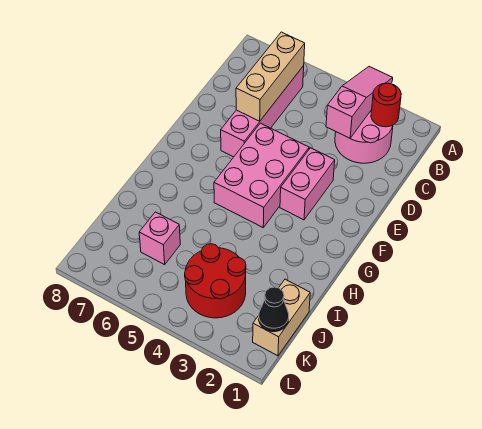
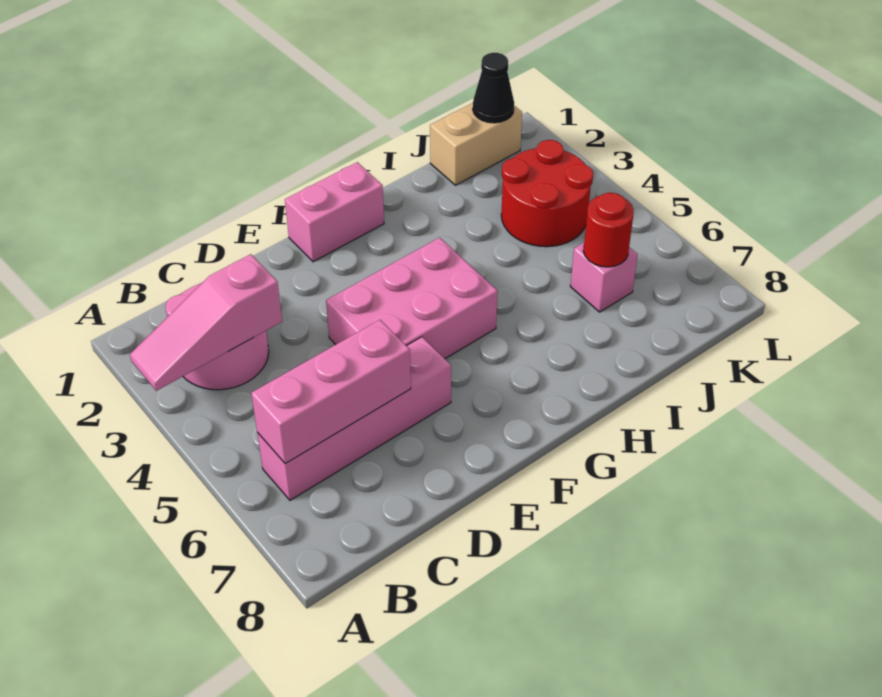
red round brick B2 level 2 -> red round brick J6 level 2
tan brick B6:D6 level 2 -> pink brick B6:D6 level 2
pink brick E3:F3 level 1 -> pink brick F1:G1 level 1

